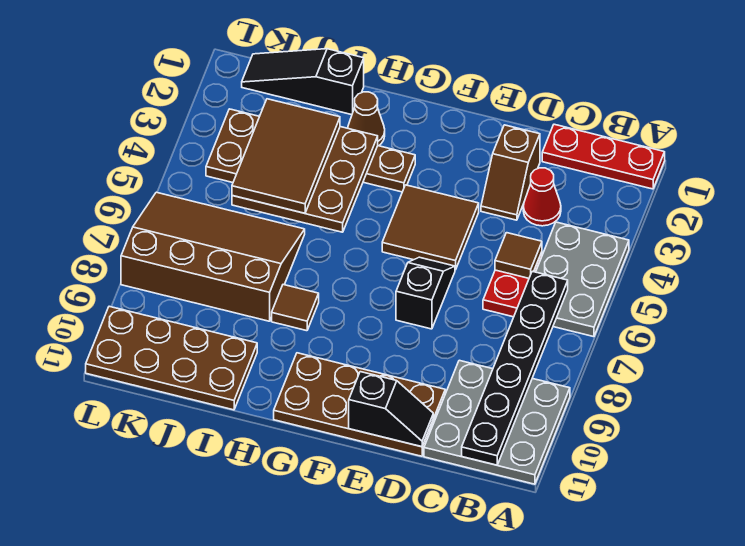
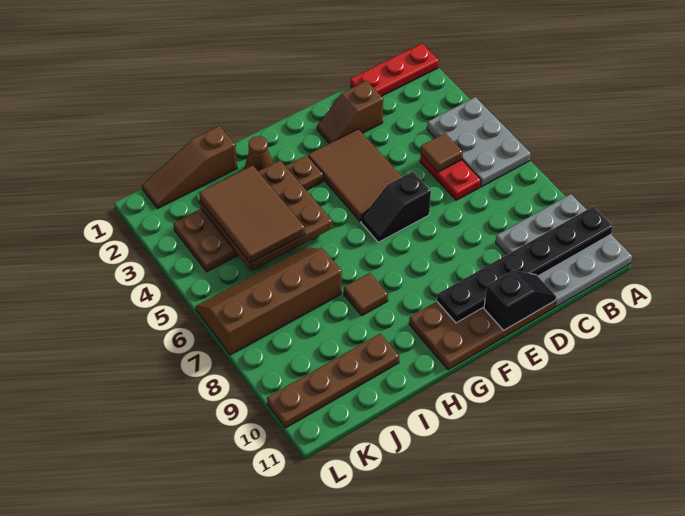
black plate B6:B11 level 2 -> black plate A10:F10 level 2
red cone C3 level 1 -> none
brown slope D2:D3 level 1 top 2 -> brown slope D2:E2 level 1 top D
brown tile E4:F5 level 1 -> brown tile E3:F5 level 1
black slope E6:E7 level 1 top 7 -> black slope E6:F6 level 1 top E
black slope I1:K1 level 1 top I -> brown slope I1:K1 level 1 top I
brown slope I6:L8 level 1 top 8 -> brown slope I6:L7 level 1 top 7
brown plate I10:L11 level 1 -> brown plate I10:L10 level 1

